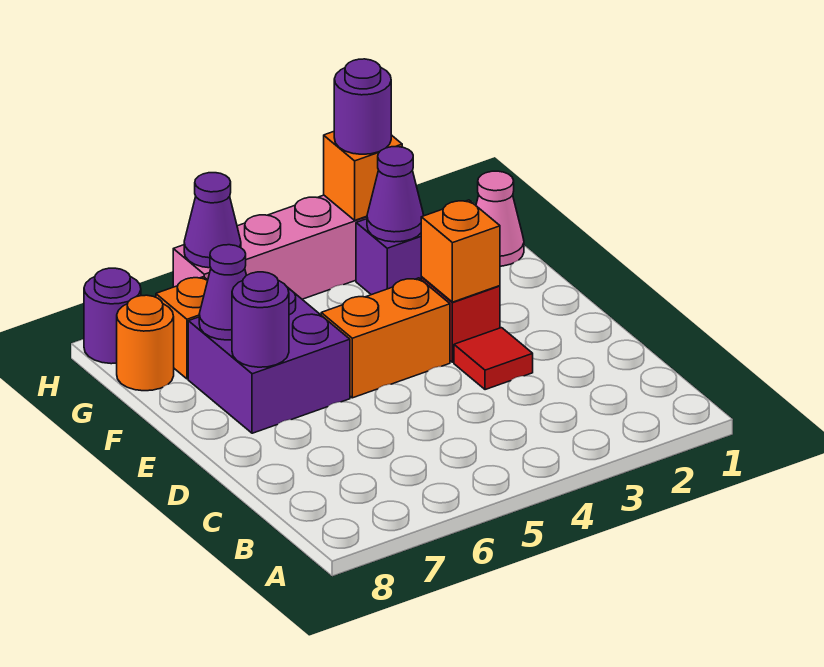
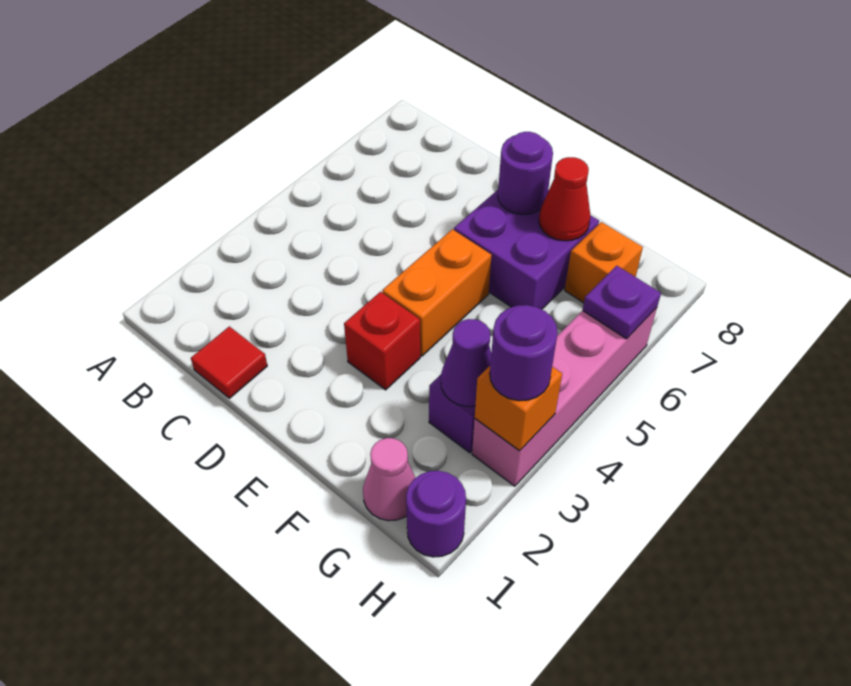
red tile D3 level 1 -> red tile C1 level 1
orange brick E3 level 2 -> none
purple cone F7 level 2 -> red cone F7 level 2
orange round brick G8 level 1 -> none
purple cone H6 level 2 -> purple plate H6 level 2
purple round brick H8 level 1 -> purple round brick H1 level 1

